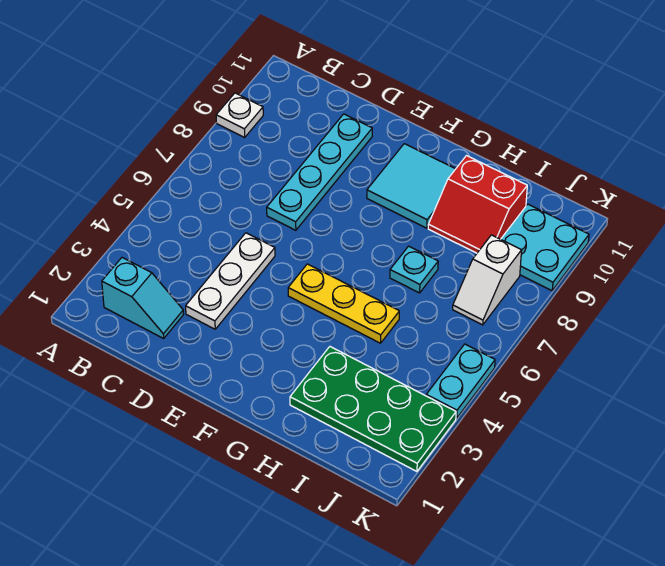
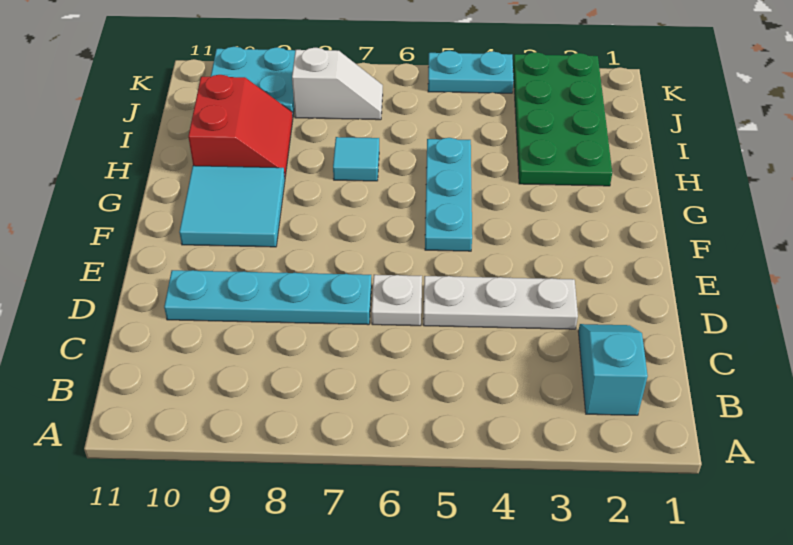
white plate A9 level 1 -> white plate D6 level 1
yellow plate F5:H5 level 1 -> cyan plate F5:H5 level 1
cyan plate H7 level 1 -> cyan tile H7 level 1

